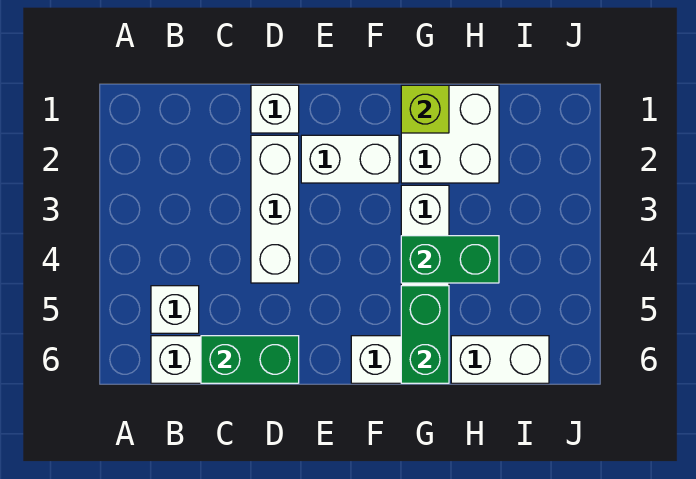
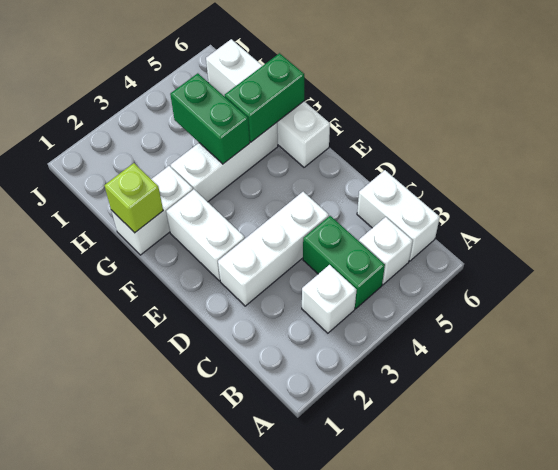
green brick C6:D6 level 2 -> green brick B4:C4 level 1
white brick D1 level 1 -> white brick B3 level 1
white brick G1:H2 level 1 -> white brick G1:G2 level 1

